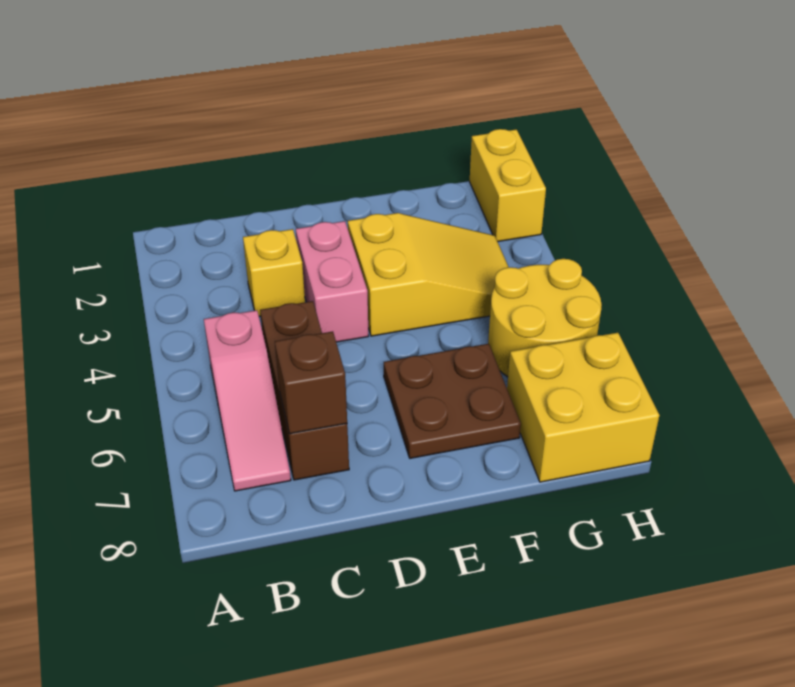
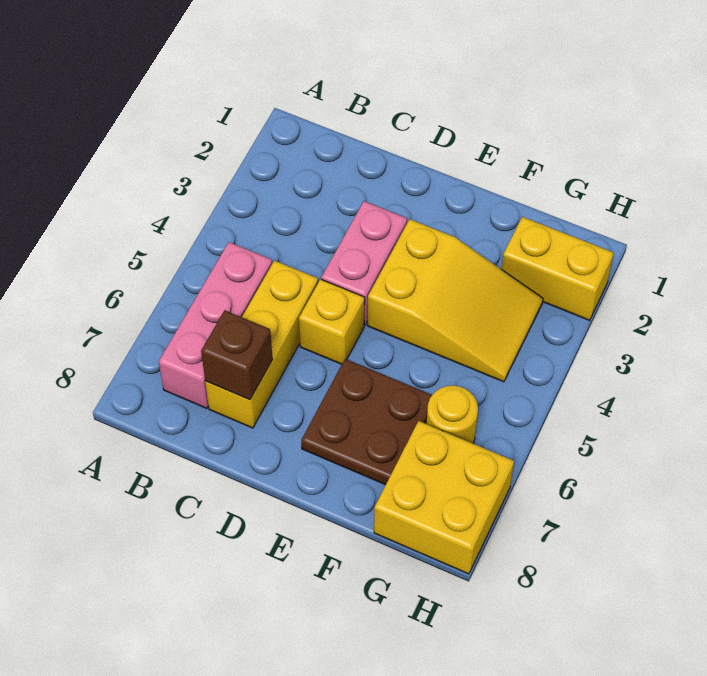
pink slope B5:B7 level 1 top 5 -> pink brick B5:B7 level 1
yellow brick C3 level 1 -> yellow brick D5 level 1
brown brick C5:C7 level 1 -> yellow brick C5:C7 level 1
yellow round brick G5:H6 level 1 -> yellow round brick G6 level 1
yellow brick H1:H2 level 1 -> yellow brick G2:H2 level 1

